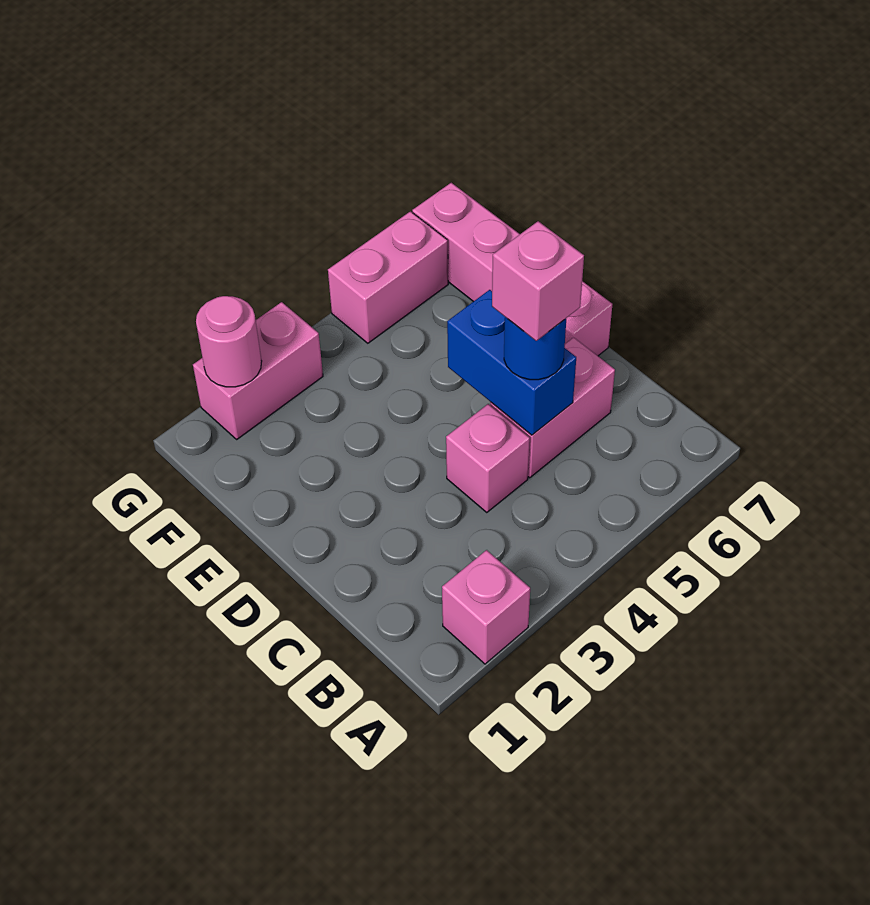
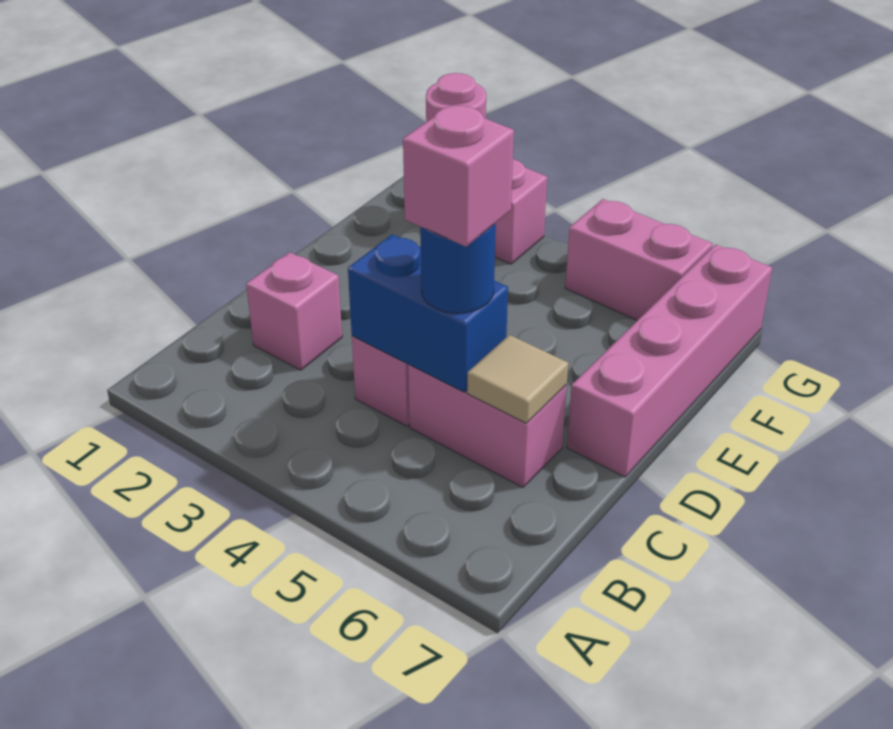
pink brick A2 level 1 -> pink brick C2 level 1
blue brick C5:D5 level 2 -> blue brick C4:C5 level 2
none -> tan tile C6 level 2

